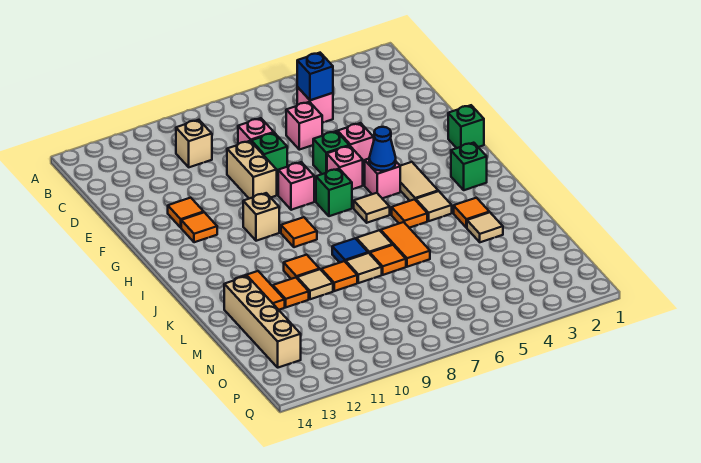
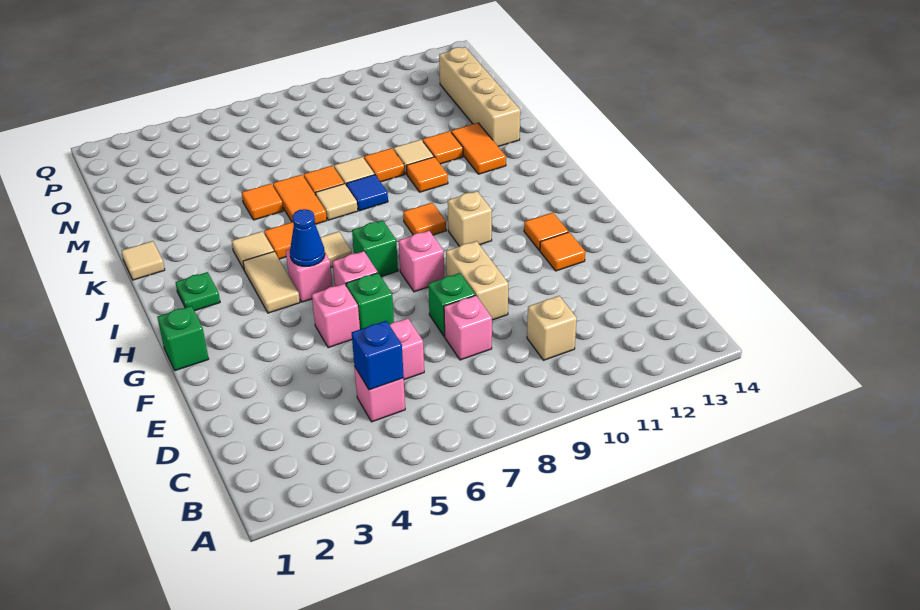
green brick I2 level 1 -> green plate I2 level 1
orange tile K3 level 1 -> orange tile L5 level 1
tan tile L3 level 1 -> tan tile K1 level 1

